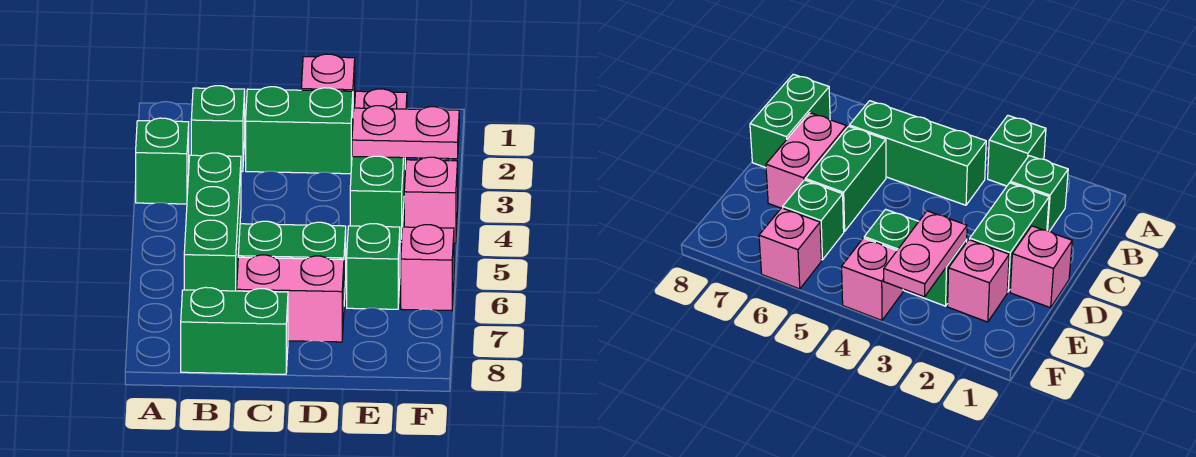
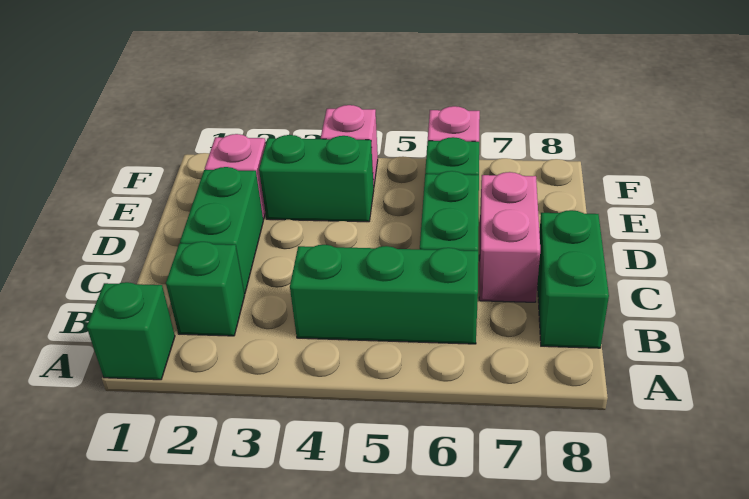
green brick A3 level 1 -> green brick A1 level 1
pink brick D1 level 1 -> none
pink plate E3:F3 level 2 -> none

